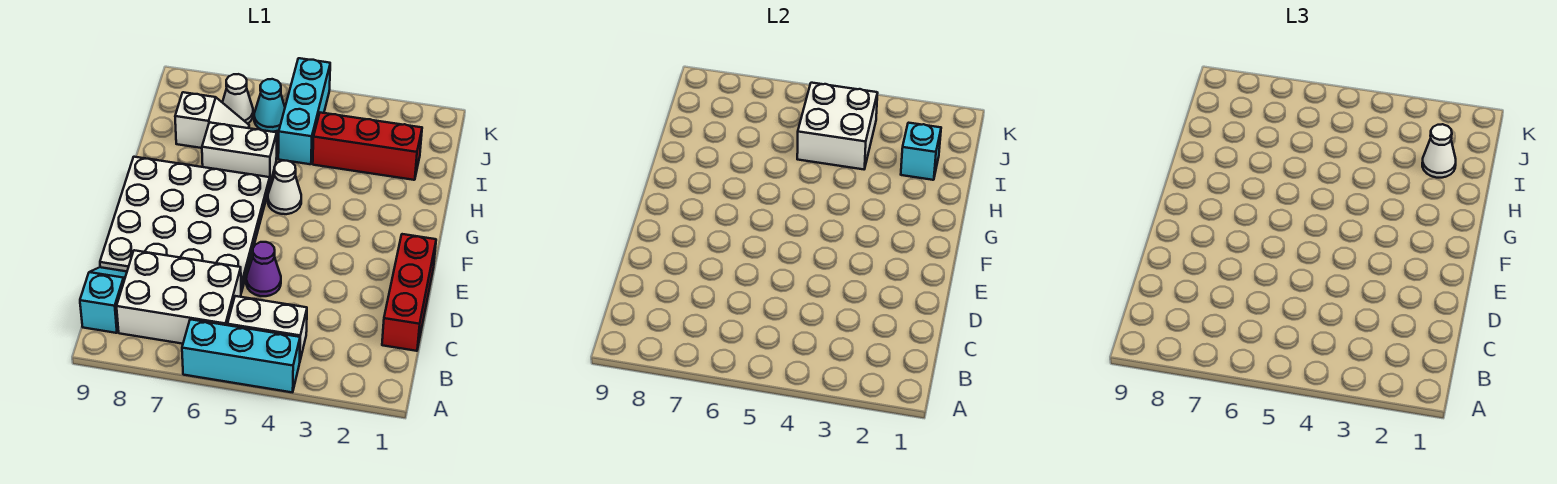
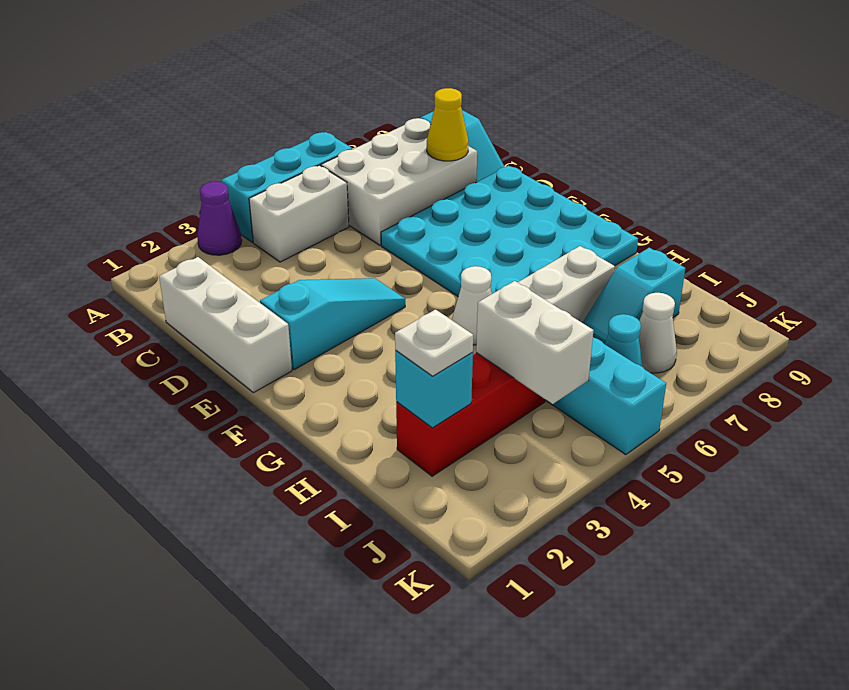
red brick C1:E1 level 1 -> white brick C1:E1 level 1
none -> yellow cone C8 level 2
purple cone D5 level 1 -> purple cone A3 level 1
white plate D6:G9 level 1 -> cyan plate D6:G9 level 1
none -> cyan slope E2:E4 level 1 top 2
white cone I2 level 3 -> white plate I2 level 3
white brick I4:J5 level 2 -> white brick I4:J4 level 2
white slope I7:I8 level 1 top 8 -> cyan slope I7:I8 level 1 top 8

